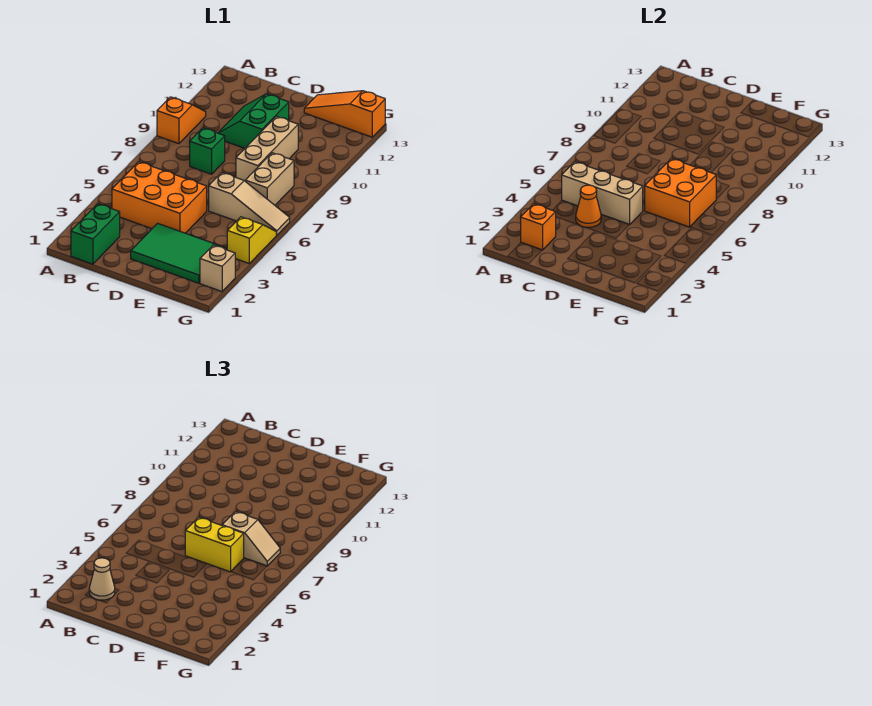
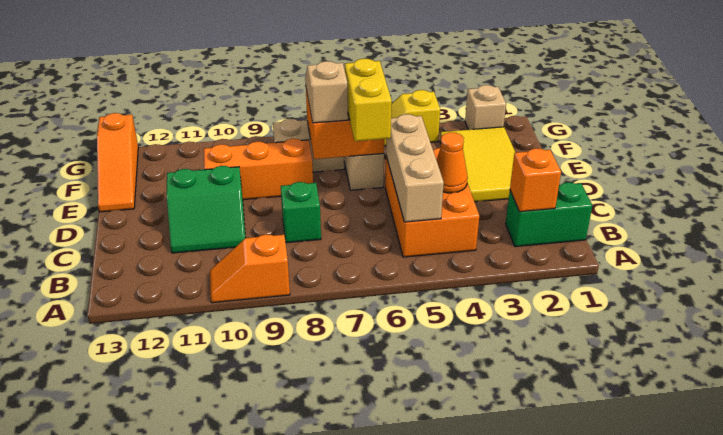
tan cone B2 level 3 -> none
green tile D2:F3 level 1 -> yellow tile D2:F3 level 1
tan brick E8:E10 level 1 -> orange brick E8:E10 level 1

